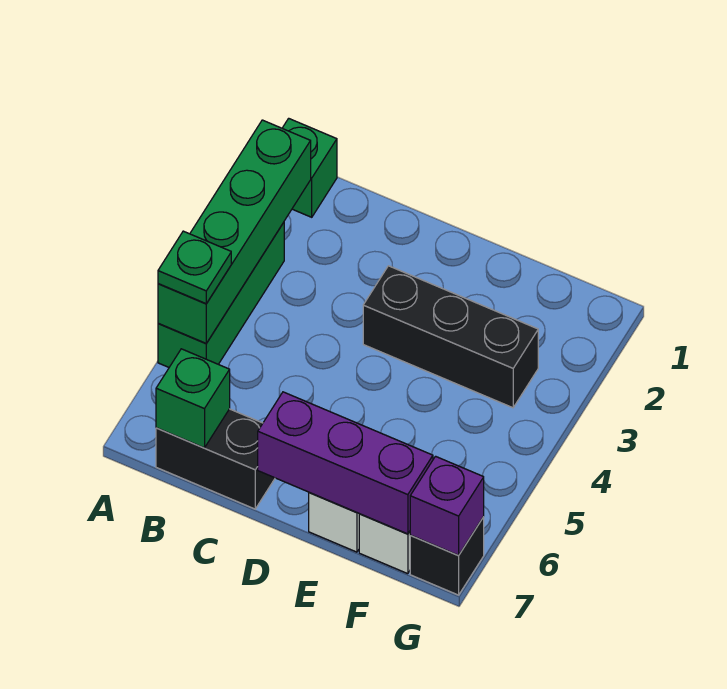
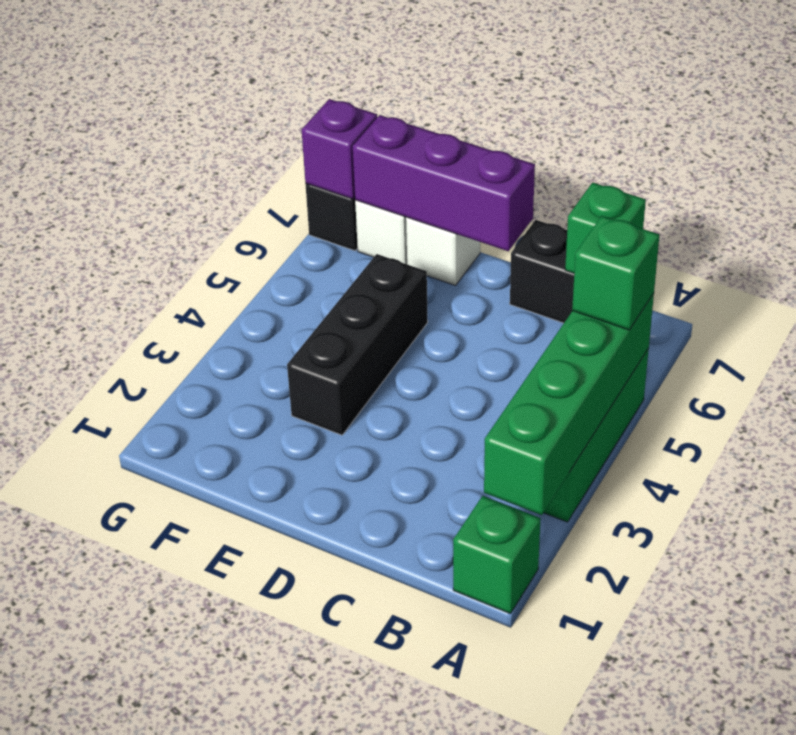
green plate A5 level 3 -> green brick A5 level 3
black brick D3:F3 level 1 -> black brick E3:E5 level 1

